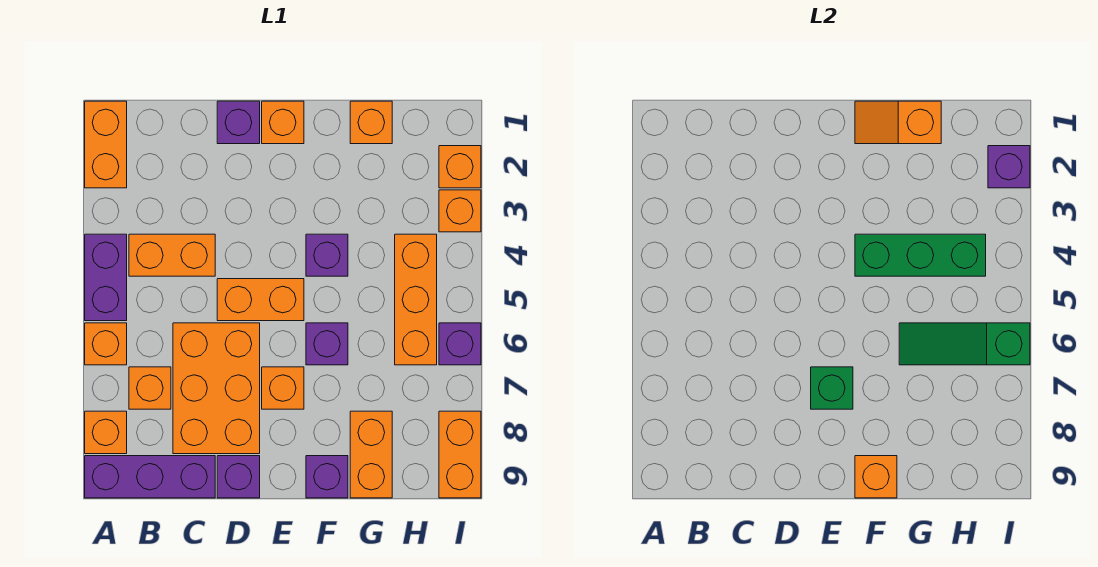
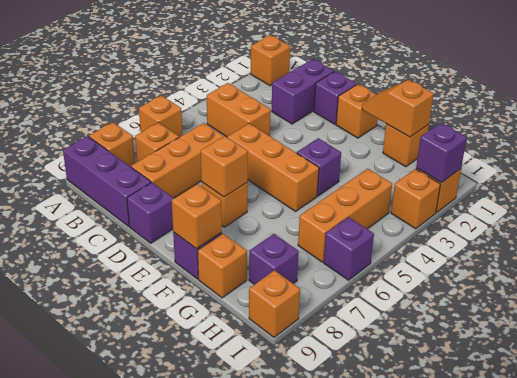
orange brick A1:A2 level 1 -> orange brick A1 level 1
purple brick A4:A5 level 1 -> purple brick C1:C2 level 1
orange brick C6:D8 level 1 -> orange brick C6:C8 level 1
orange brick D5:E5 level 1 -> orange brick D5:F5 level 1
green brick E7 level 2 -> orange brick E7 level 2
green brick F4:H4 level 2 -> none
purple brick F6 level 1 -> purple brick H8 level 1
green slope G6:I6 level 2 top I -> none
orange brick G8:G9 level 1 -> orange brick G9 level 1
orange brick I8:I9 level 1 -> orange brick I9 level 1

